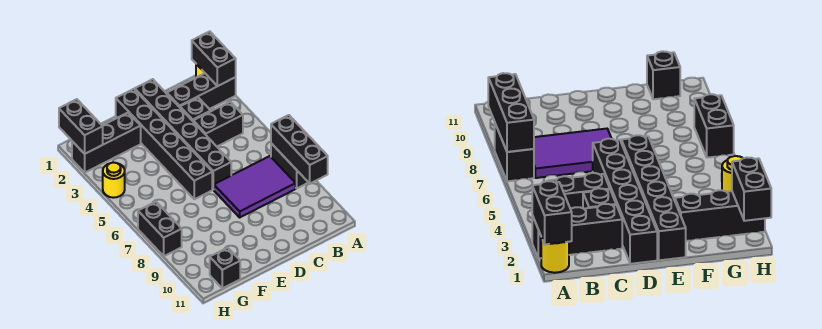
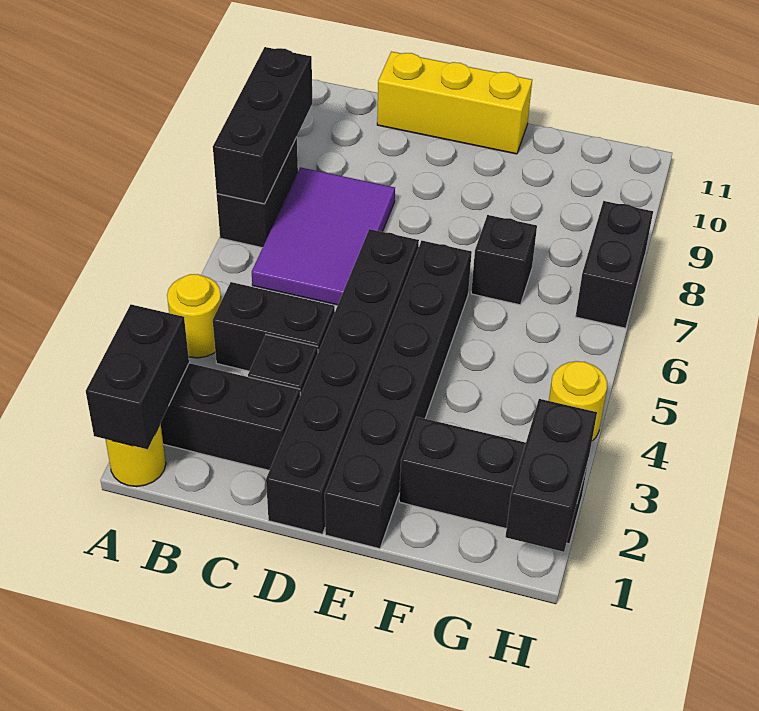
none -> yellow round brick A4 level 1
purple tile B7:D8 level 1 -> purple tile B6:C8 level 1
none -> yellow brick C11:E11 level 1
black brick G11 level 1 -> black brick F7 level 1

